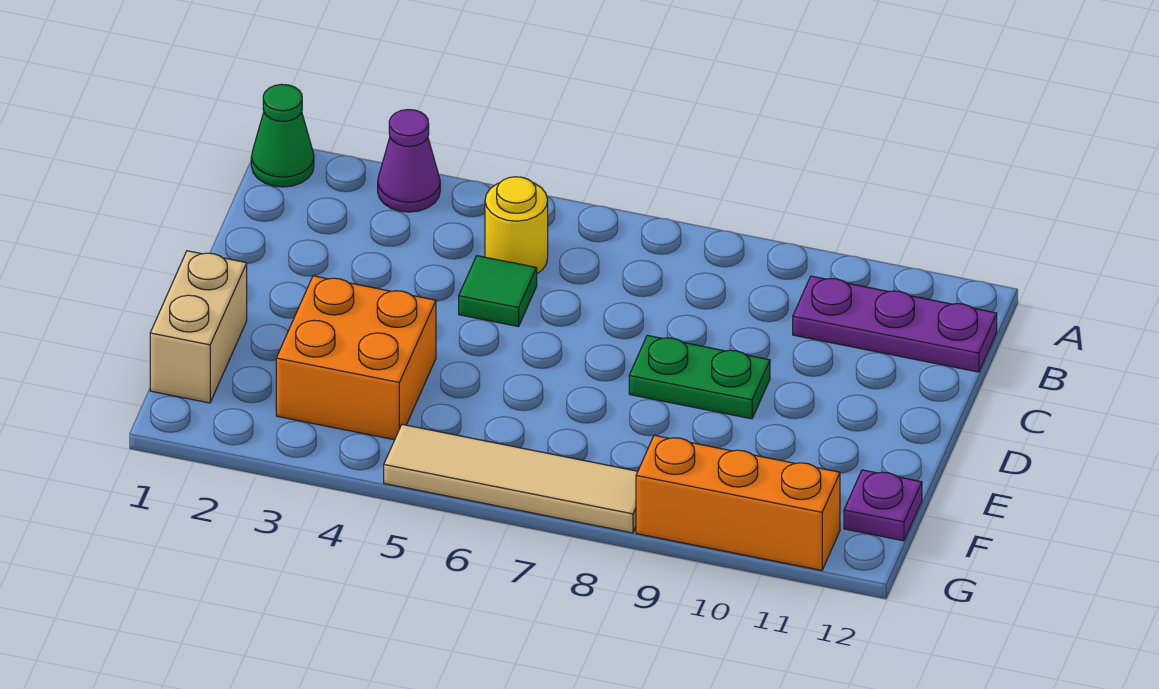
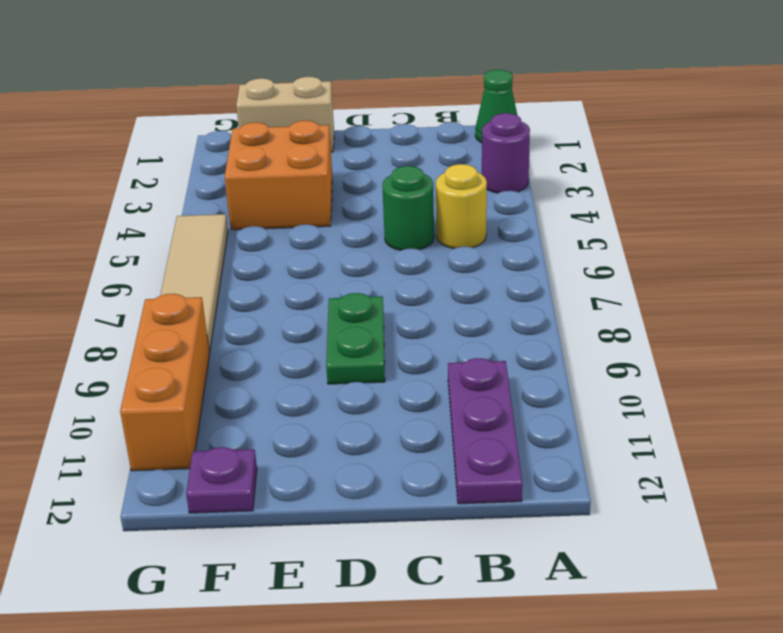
purple cone A3 level 1 -> purple round brick A3 level 1
green tile C5 level 1 -> green round brick C5 level 1

